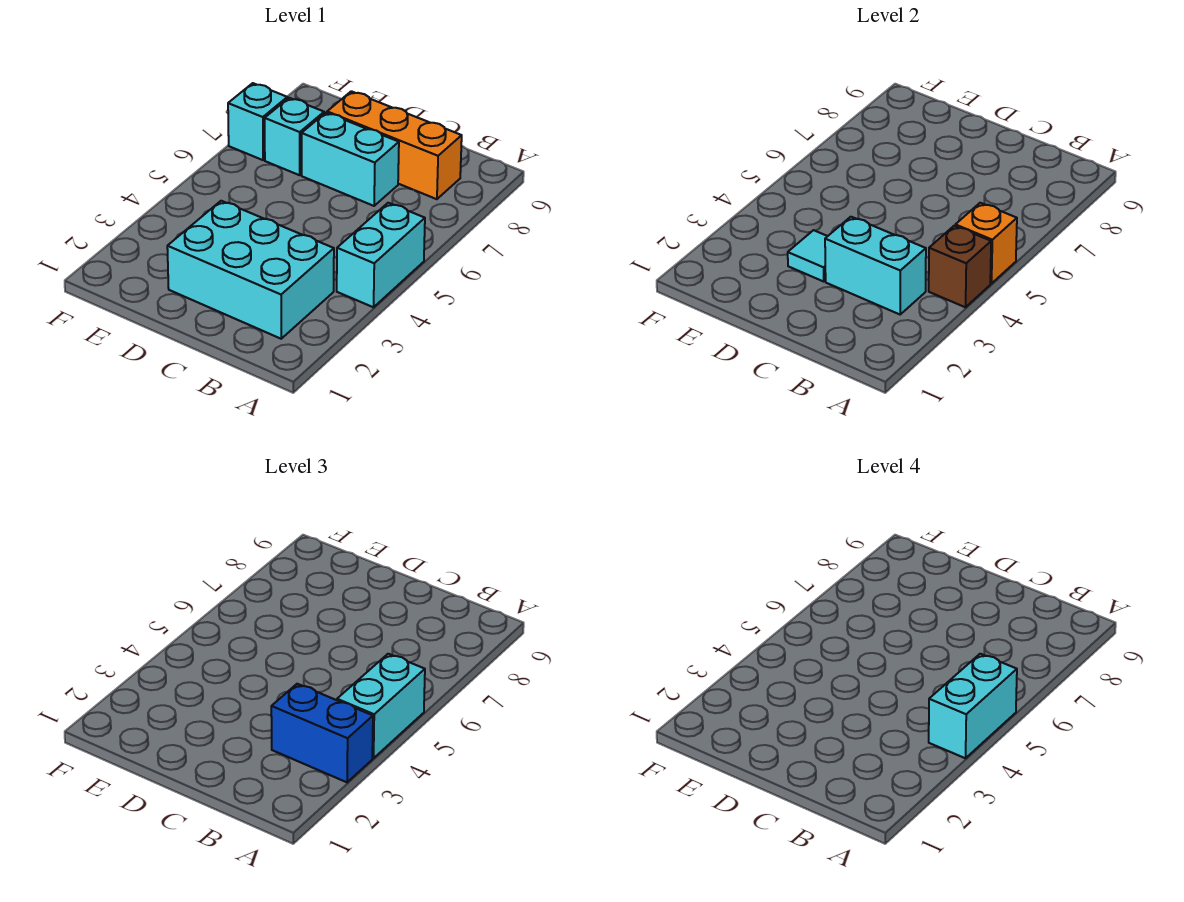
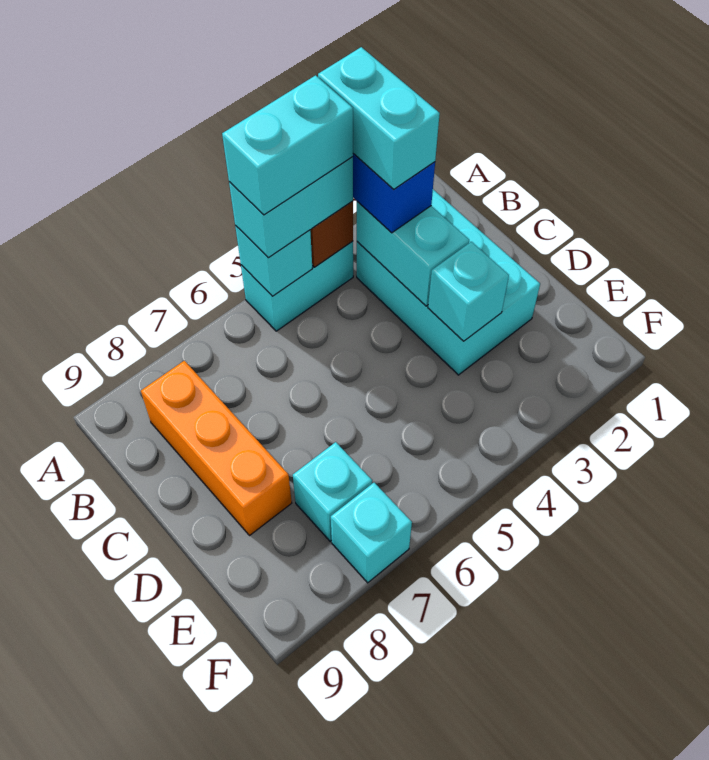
orange brick A5 level 2 -> cyan brick A5 level 2
cyan brick C7:D7 level 1 -> cyan brick A3:B3 level 4
cyan tile D3 level 2 -> cyan brick D3 level 2

